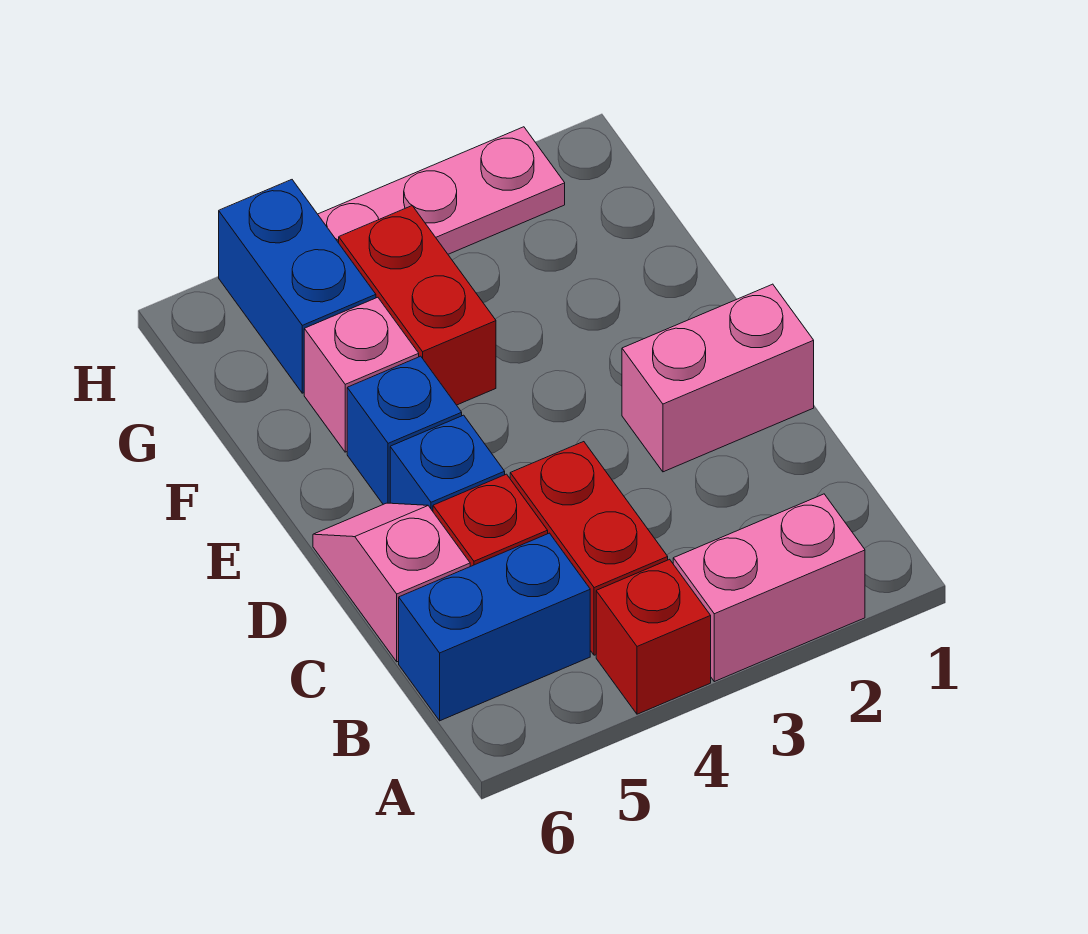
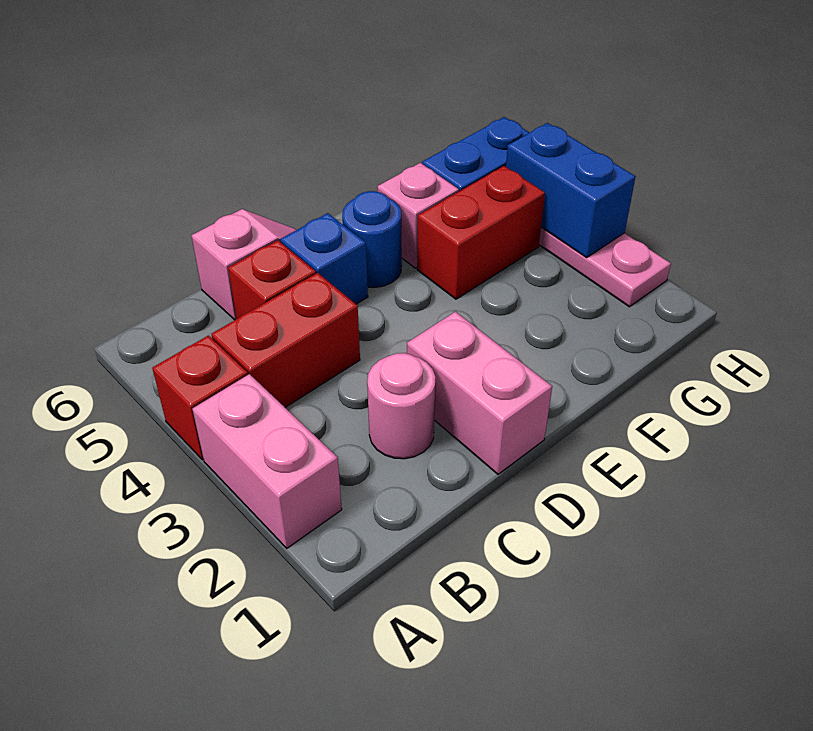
blue brick B5:B6 level 1 -> blue brick H3:H4 level 2
none -> pink round brick C2 level 1
blue brick E5 level 1 -> blue round brick E5 level 1

